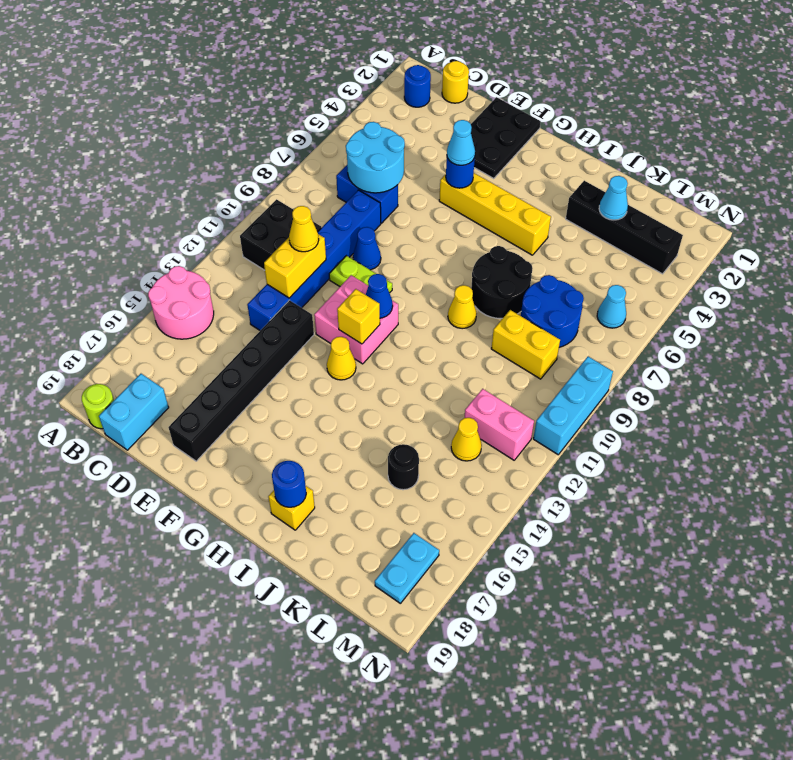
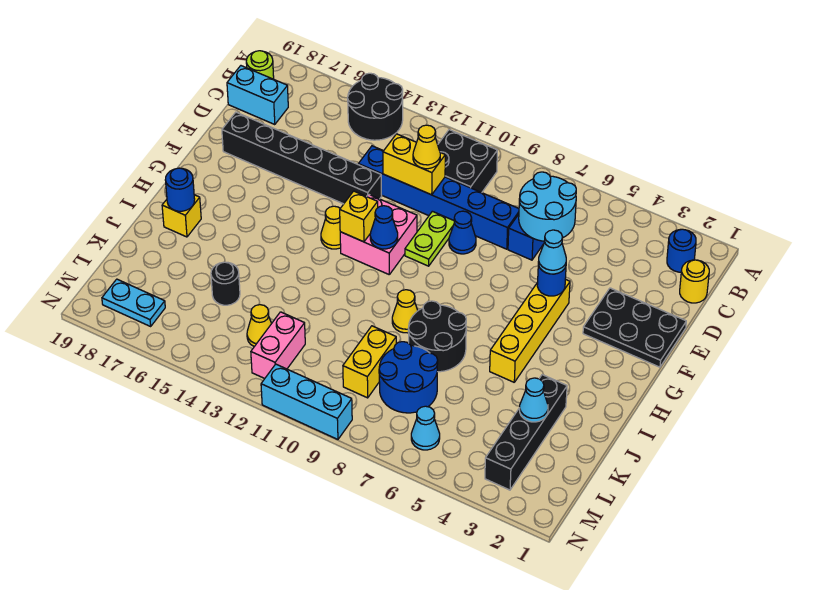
pink round brick A14:B15 level 1 -> black round brick A14:B15 level 1

